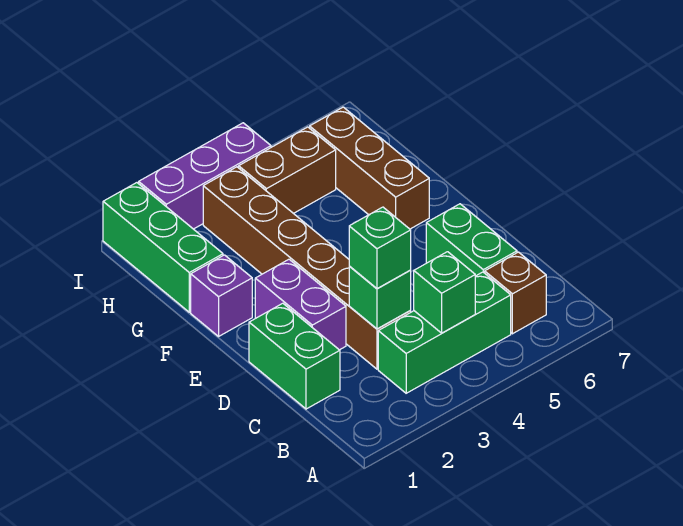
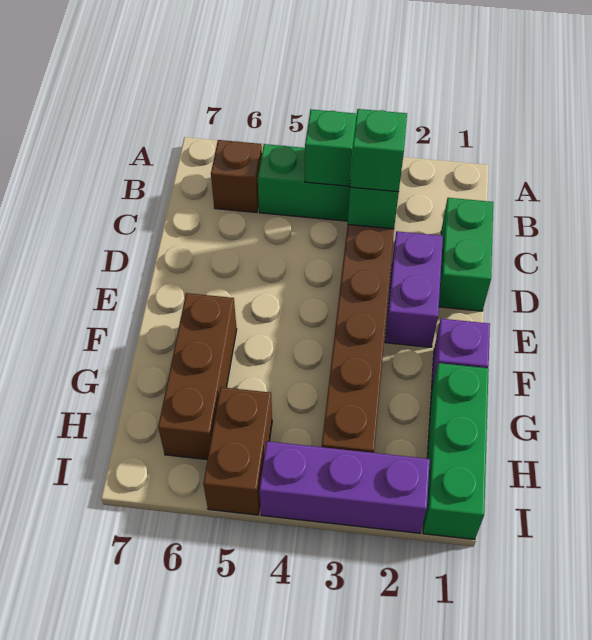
green brick C6:D6 level 1 -> none
brown brick H4:H5 level 1 -> brown brick H5:I5 level 1

